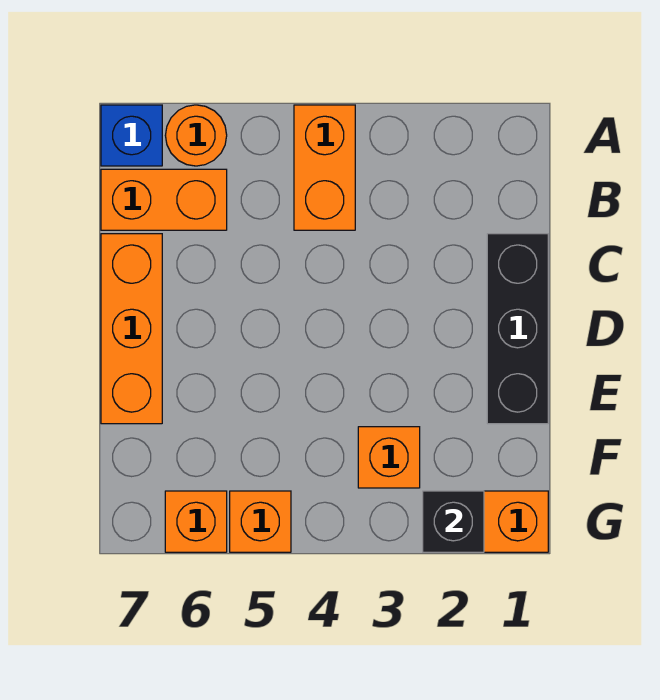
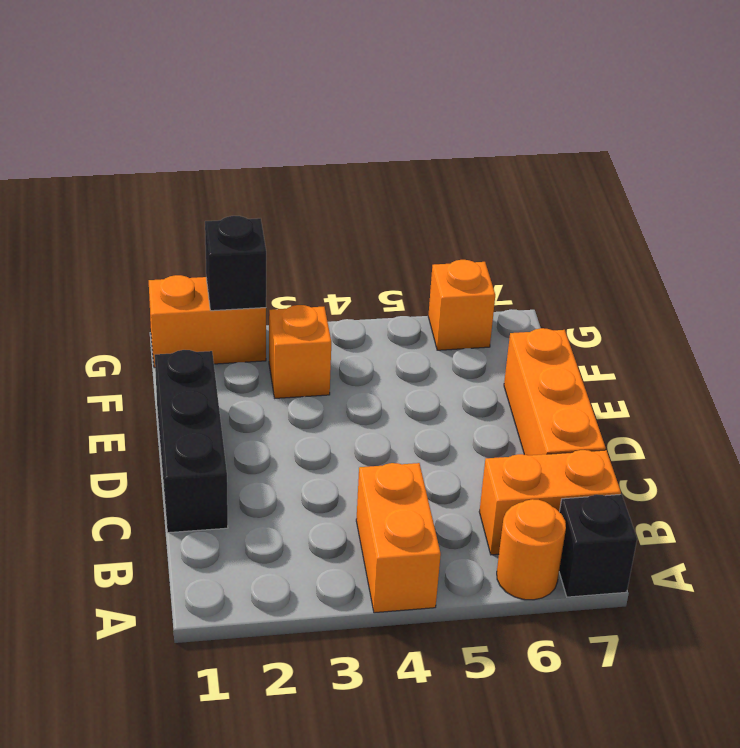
blue brick A7 level 1 -> black brick A7 level 1
orange brick G5 level 1 -> none

